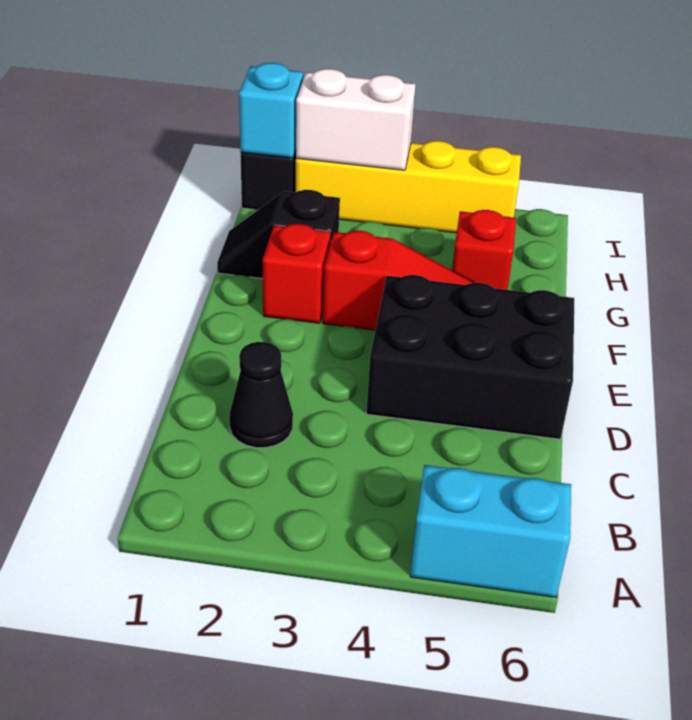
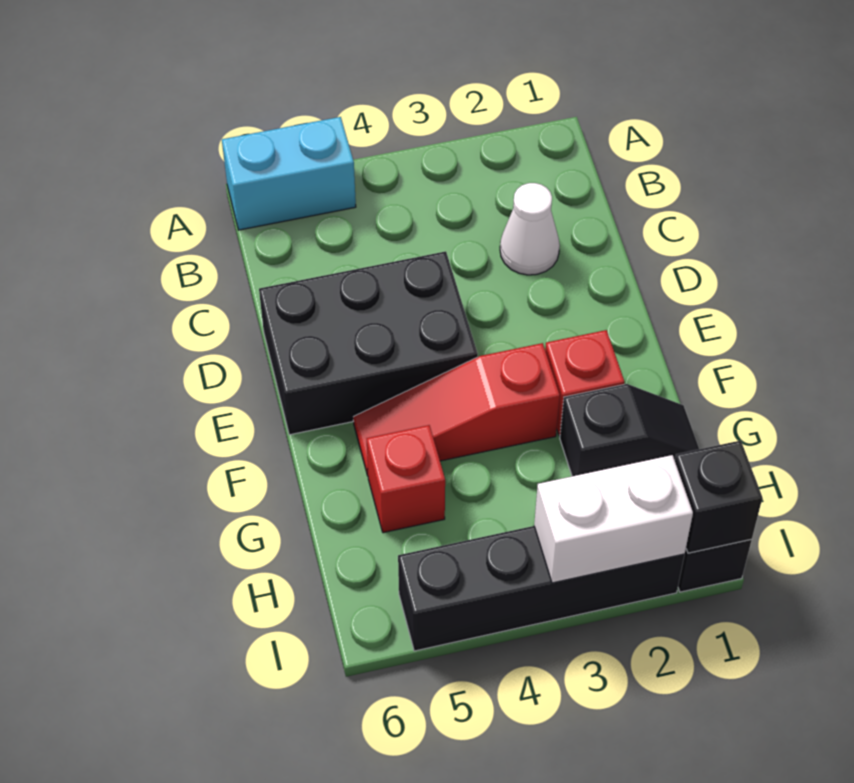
black cone C2 level 1 -> white cone C2 level 1
cyan brick I1 level 2 -> black brick I1 level 2
yellow brick I2:I5 level 1 -> black brick I2:I5 level 1

